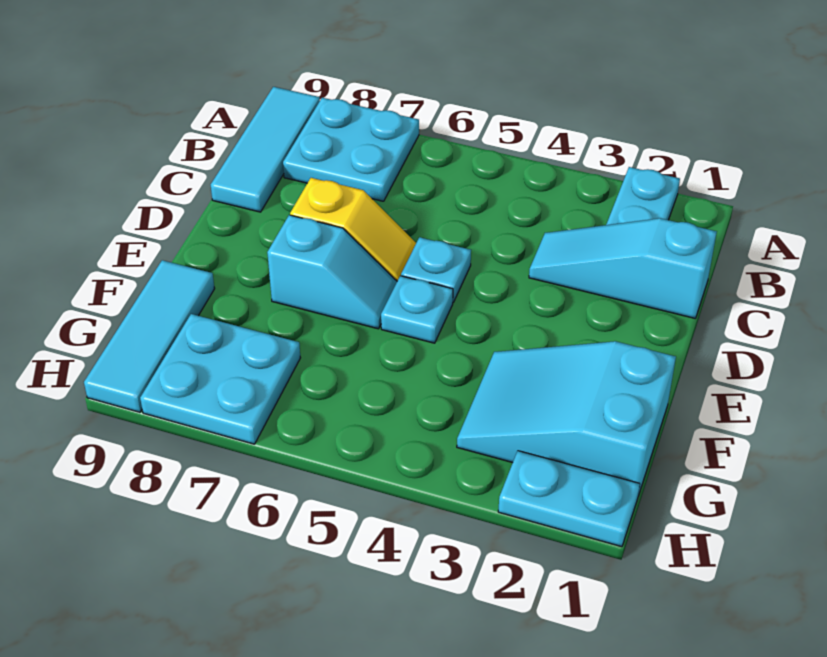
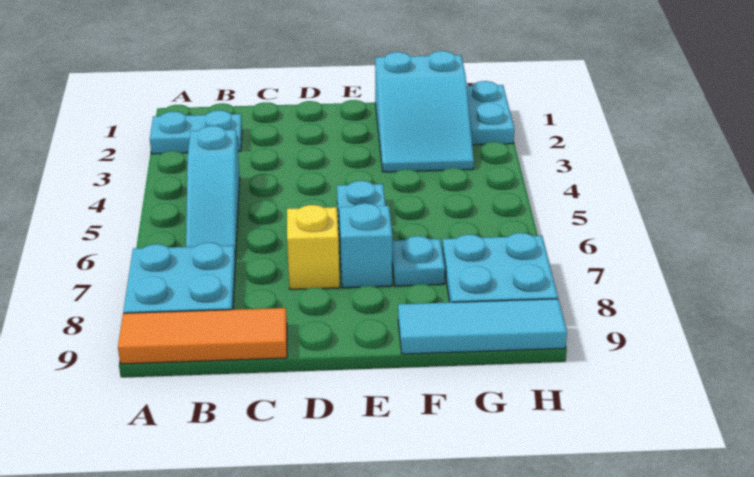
cyan tile A9:C9 level 1 -> orange tile A9:C9 level 1
cyan slope C1:C3 level 1 top 1 -> cyan slope B4:B6 level 1 top 4
cyan plate D5 level 1 -> cyan plate F7 level 1

